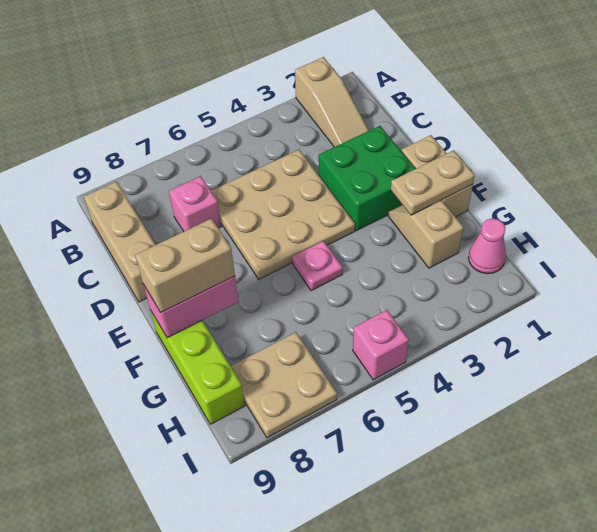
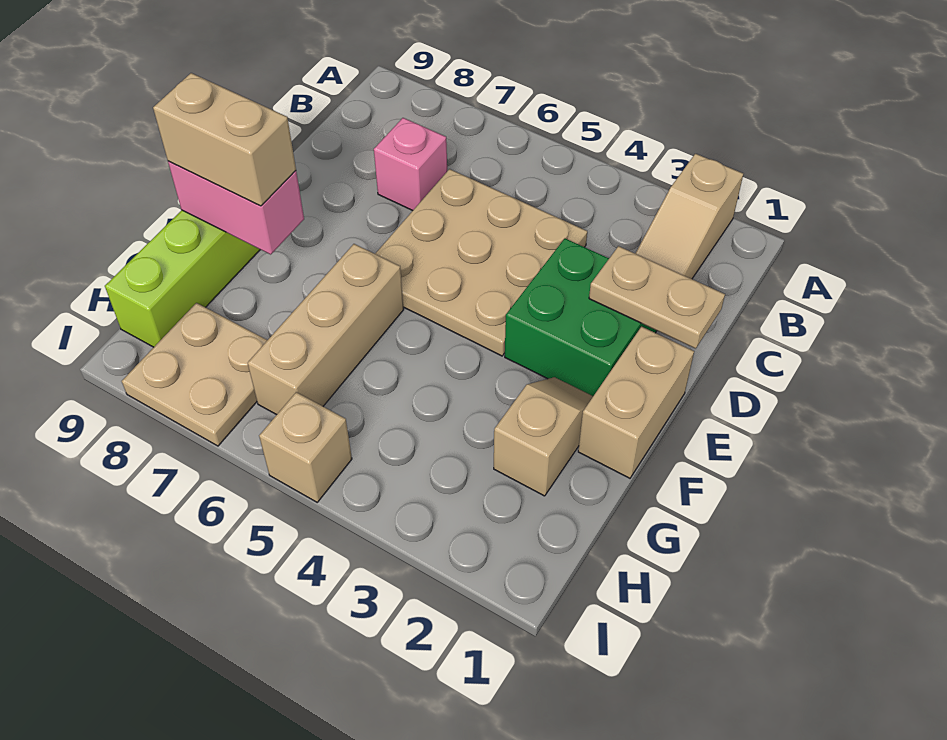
tan brick B9:D9 level 1 -> tan brick F6:H6 level 1
tan plate F1:F2 level 2 -> tan plate D1:D2 level 2
pink plate F5 level 1 -> none
pink cone H1 level 1 -> none
pink brick I5 level 1 -> tan brick I5 level 1

